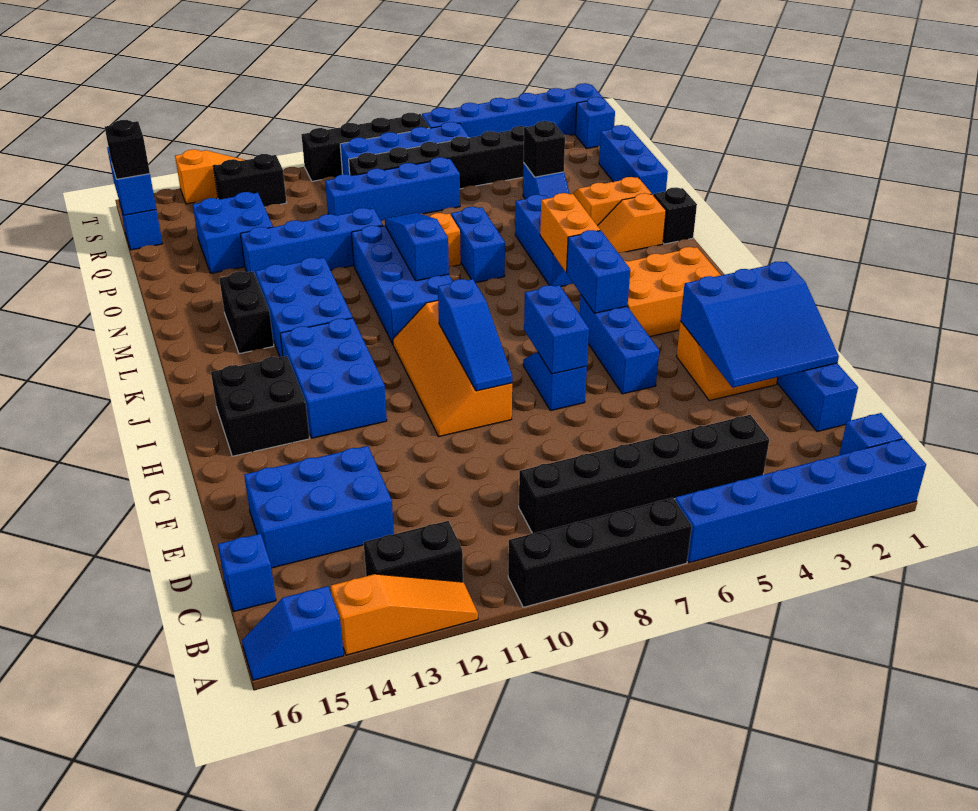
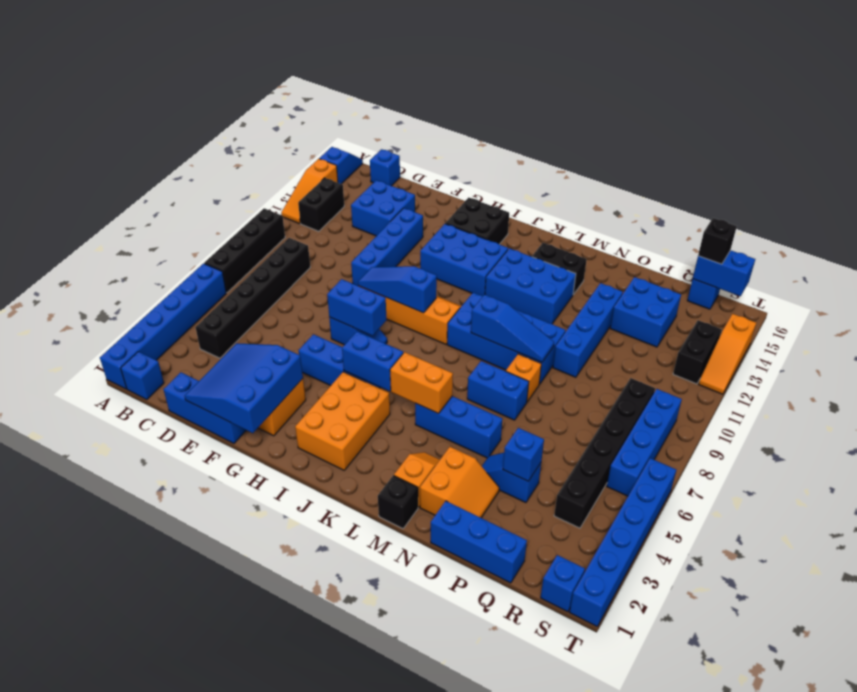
blue brick D13:E15 level 1 -> blue brick D13:E14 level 1
black brick P4 level 2 -> blue brick P4 level 2
blue brick Q7:Q10 level 1 -> blue brick F10:F13 level 1
black brick T7:T10 level 1 -> none

